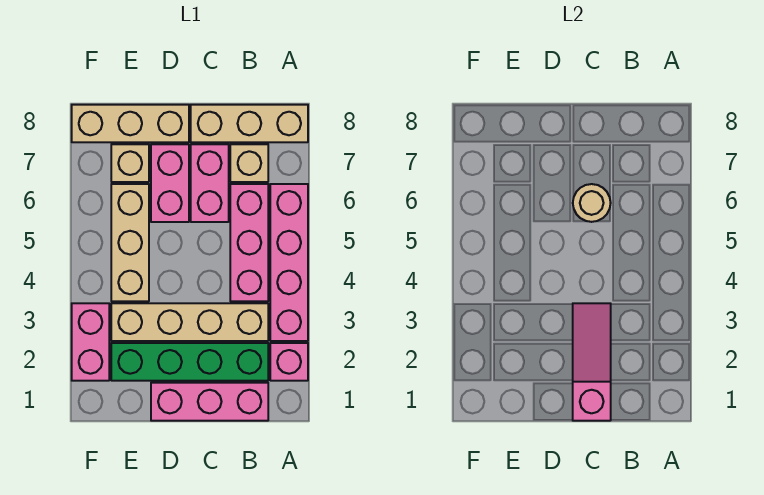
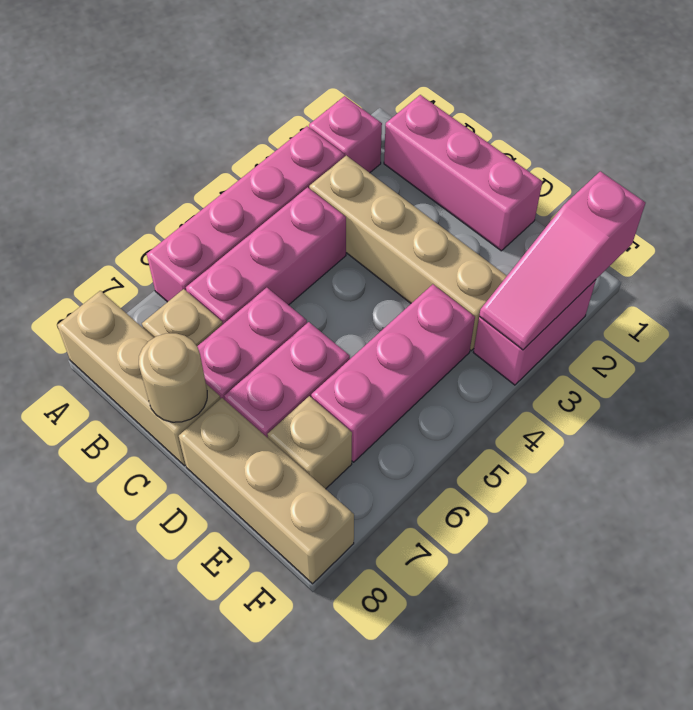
green brick B2:E2 level 1 -> none
pink slope C1:C3 level 2 top 1 -> pink slope F1:F3 level 2 top 1
tan round brick C6 level 2 -> tan round brick C8 level 2
tan brick E4:E6 level 1 -> pink brick E4:E6 level 1

